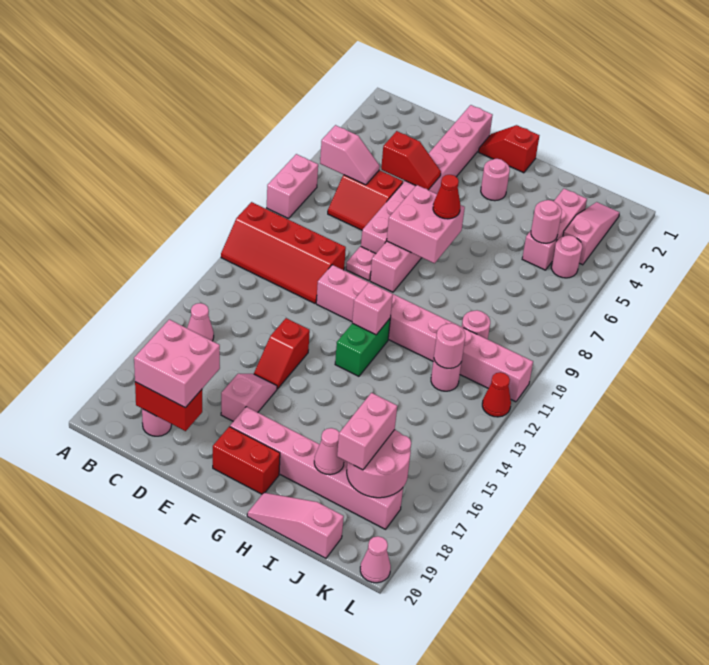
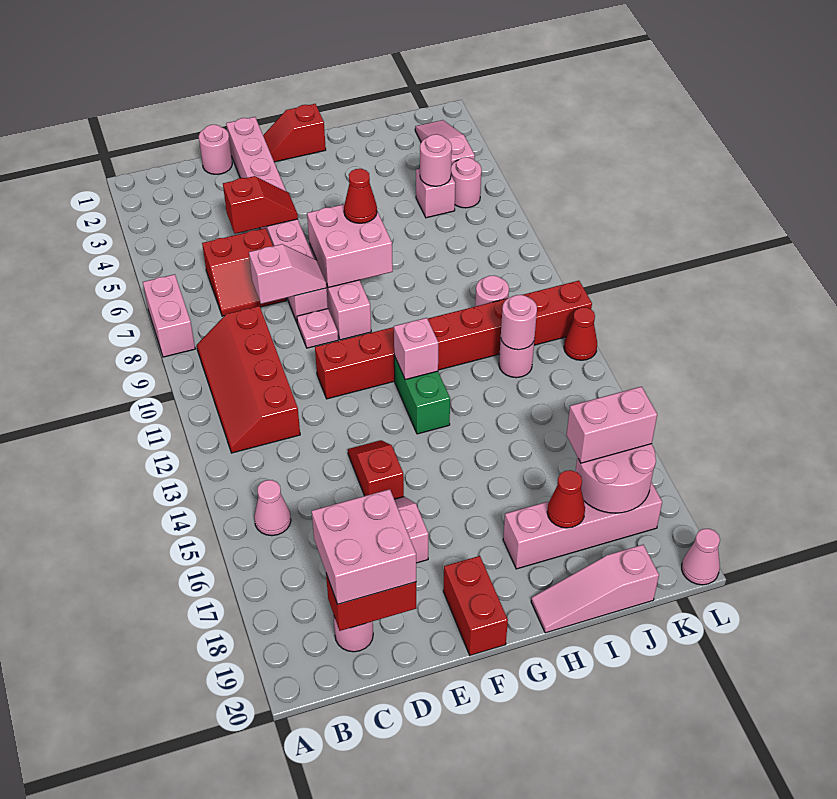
red slope A10:D11 level 1 top 10 -> red slope B9:C12 level 1 top C
pink slope B6:C6 level 2 top B -> pink slope D8:E8 level 2 top D
pink brick E11:L11 level 1 -> red brick E11:L11 level 1
red slope E14:E15 level 1 top 14 -> red slope E14:E15 level 1 top 15
pink brick F18:K18 level 1 -> pink brick H18:K18 level 1
red brick F19:G19 level 1 -> red brick F19:F20 level 1
pink round brick G3 level 1 -> pink round brick D1 level 1
pink cone I18 level 2 -> red cone I18 level 2
pink brick J3:J5 level 1 -> pink brick J5 level 1
pink brick J17:J18 level 3 -> pink brick J17:K17 level 3

